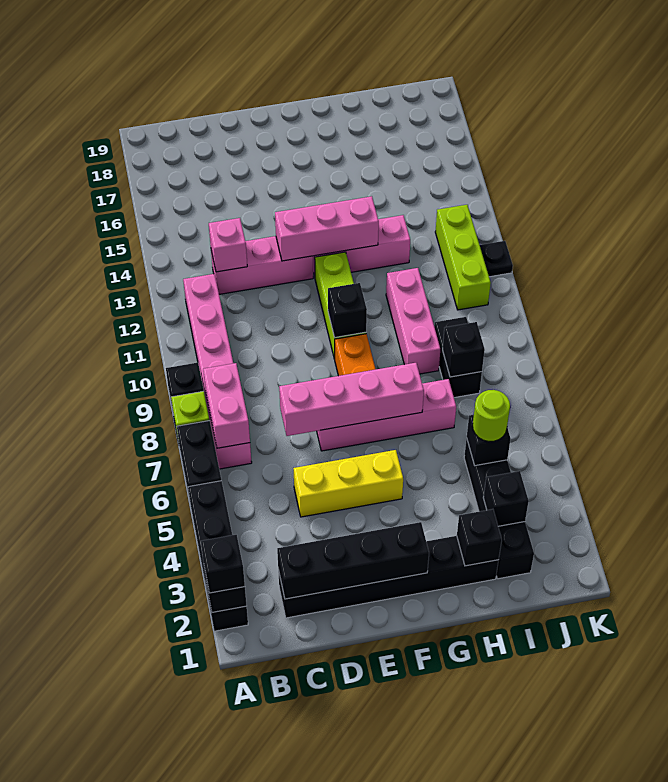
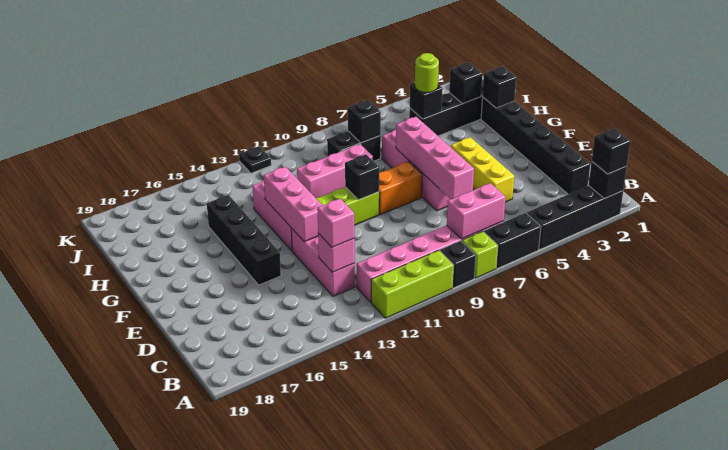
black brick C2:F2 level 2 -> black brick E15:H15 level 1
none -> pink brick C13 level 3
lime brick J11:J13 level 1 -> lime brick A10:A12 level 1

